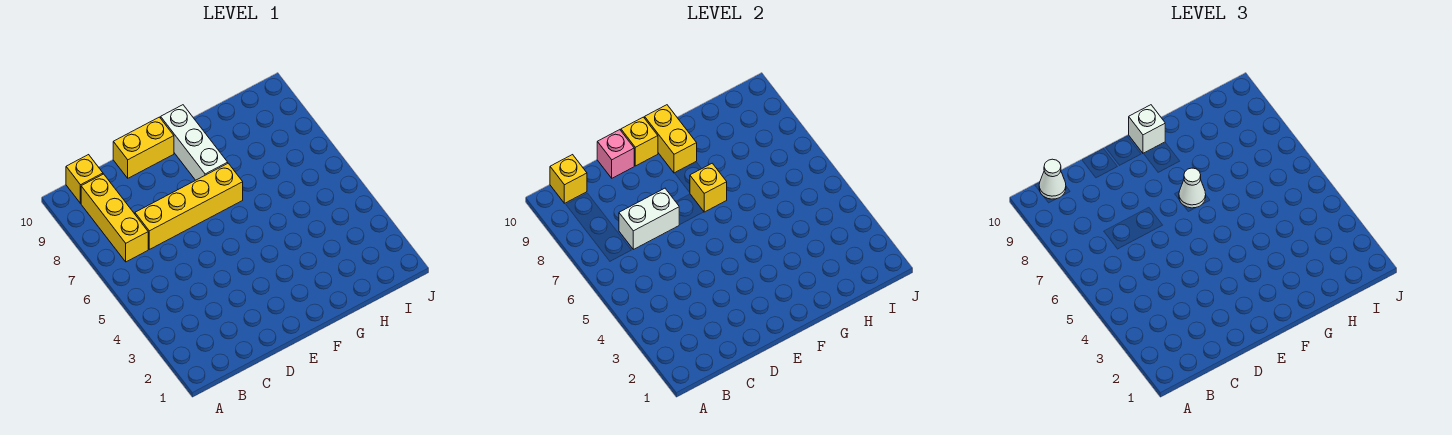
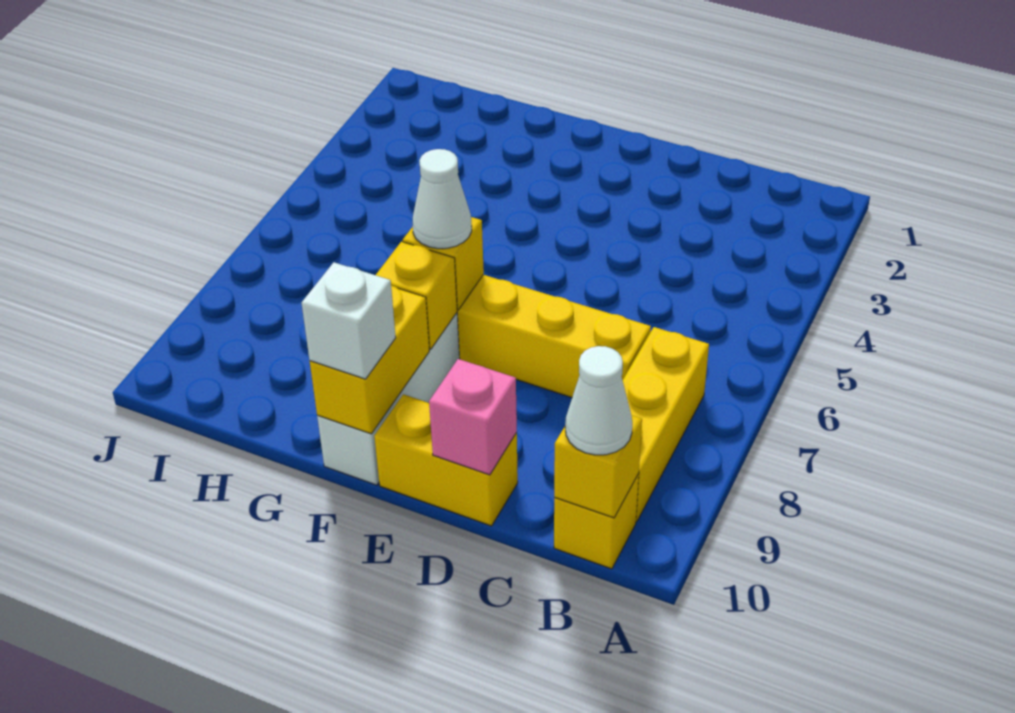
white brick C7:D7 level 2 -> none
yellow brick E10 level 2 -> yellow brick F8 level 2

